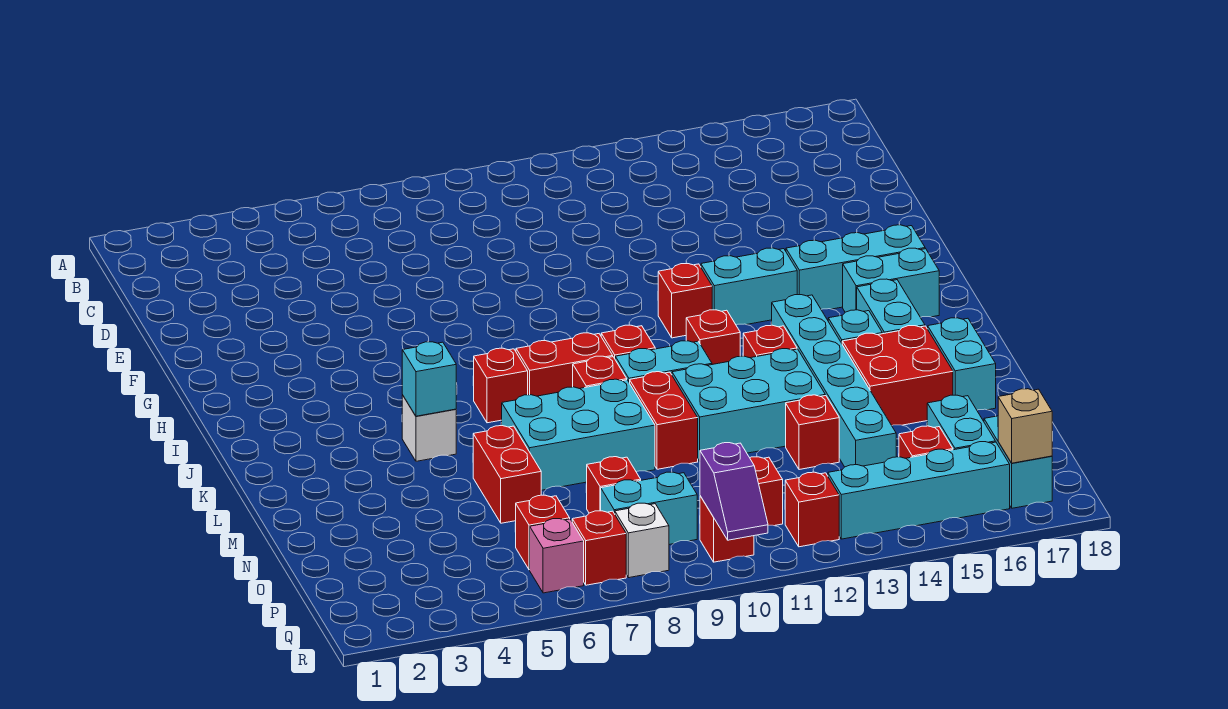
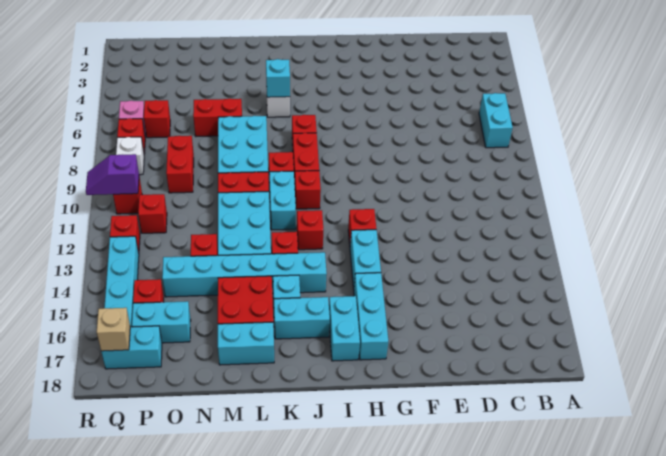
red brick O8 level 1 -> red brick O8:O9 level 1
cyan brick P8:P9 level 1 -> cyan brick B6:B7 level 1

